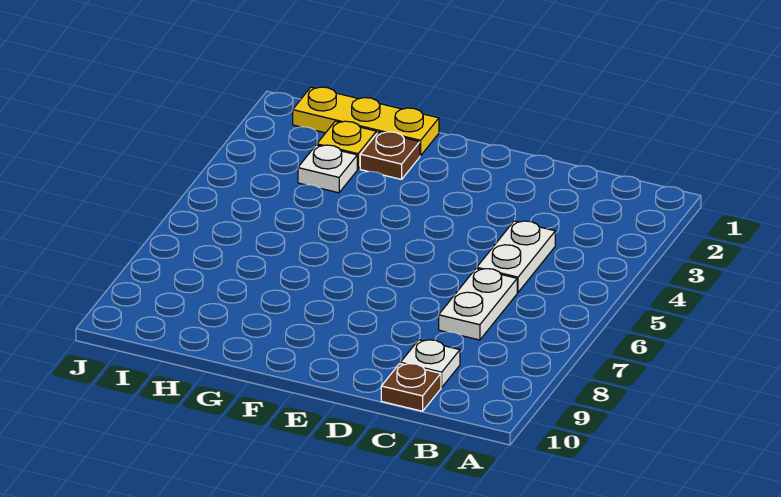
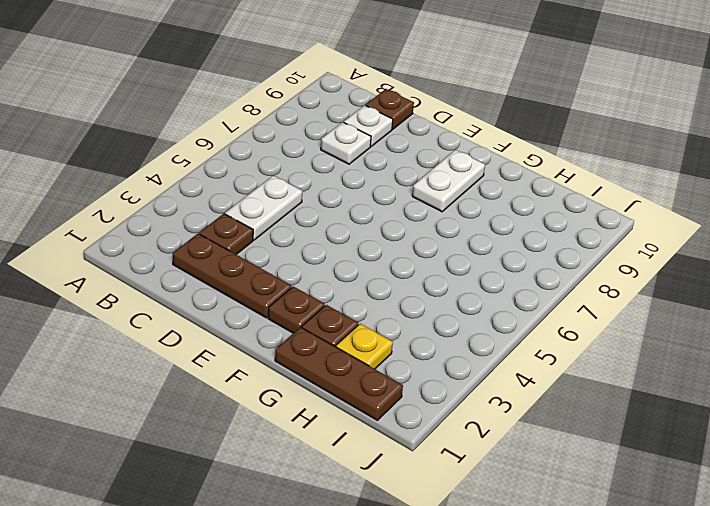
none -> brown plate C2:E2 level 1
none -> brown plate C3 level 1
white plate C6:C7 level 1 -> white plate F8:F9 level 1
none -> brown plate F2 level 1
yellow plate G1:I1 level 1 -> brown plate G1:I1 level 1
white plate H3 level 1 -> white plate C8 level 1

